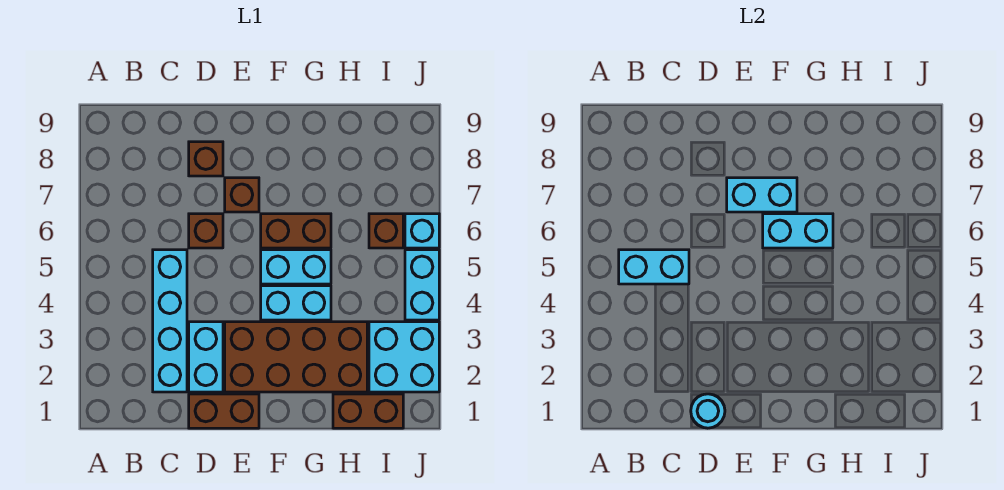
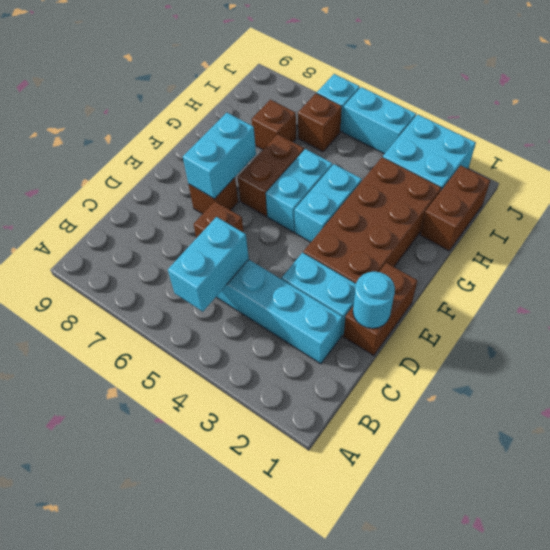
brown brick D8 level 1 -> brown brick H7 level 1
cyan brick F6:G6 level 2 -> none

